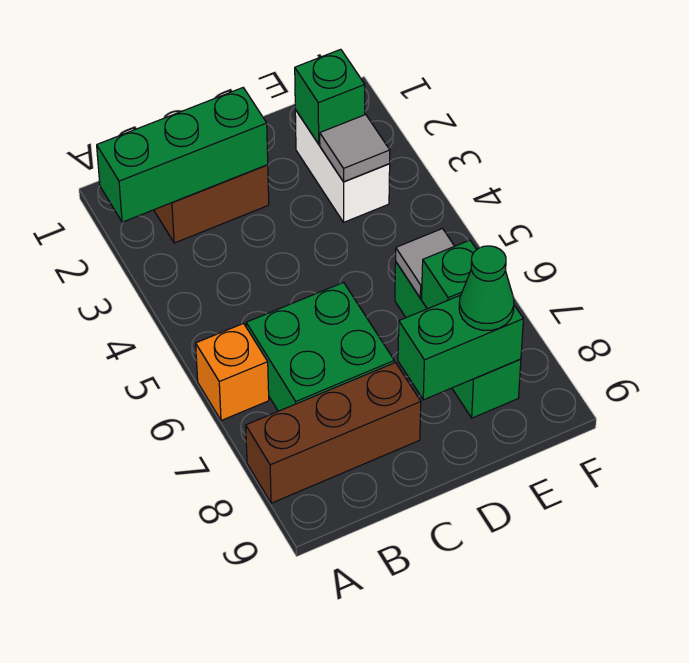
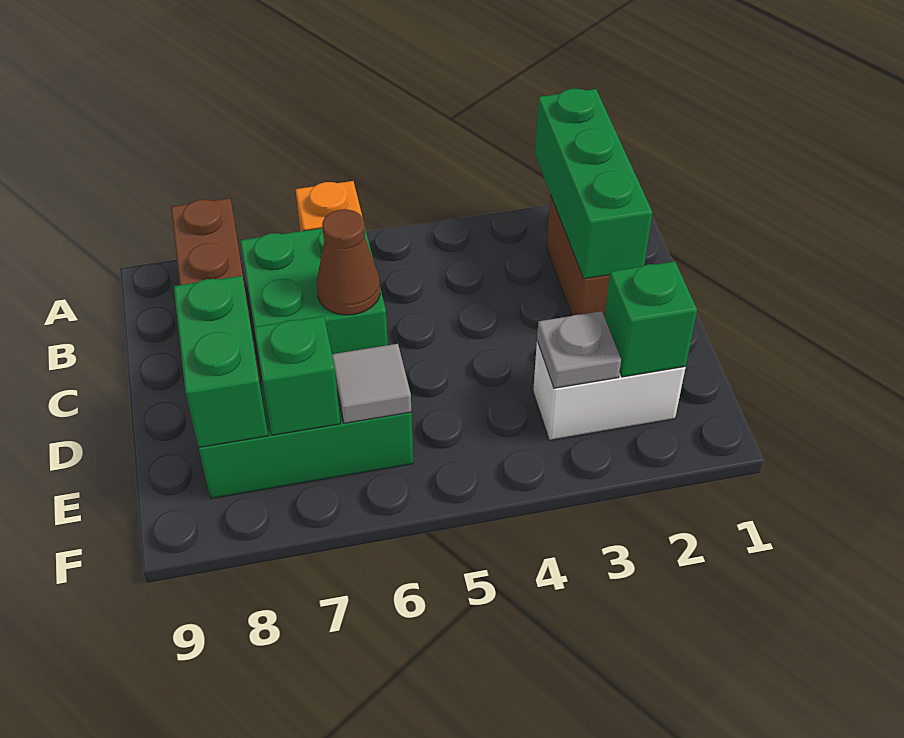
none -> brown cone C6 level 2
grey tile E3 level 2 -> grey plate E3 level 2
green cone E8 level 3 -> none

